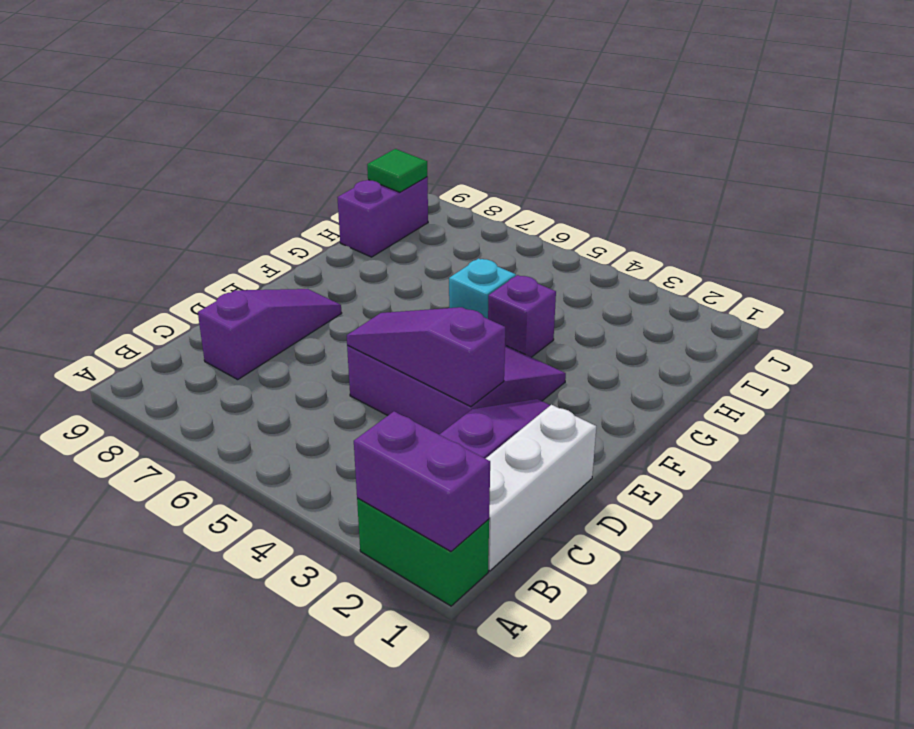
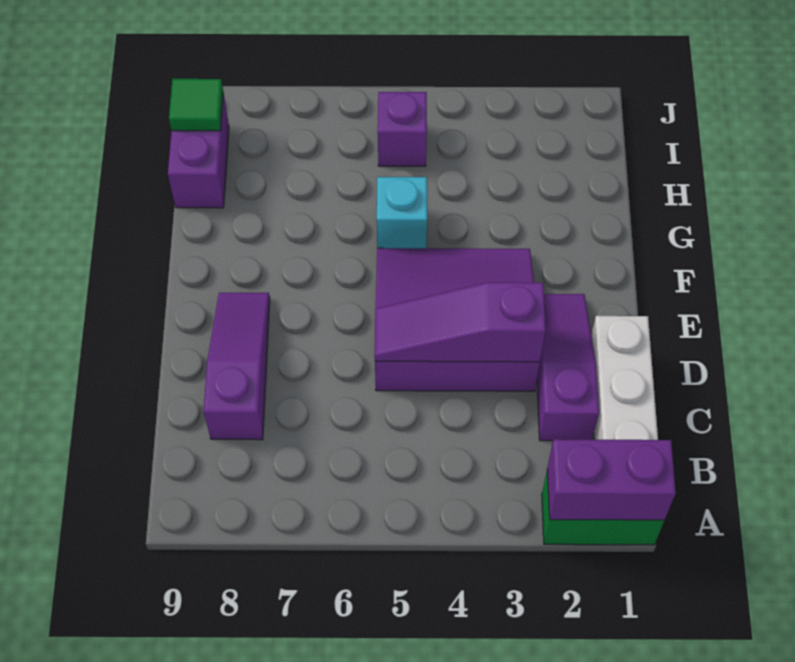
purple brick G4 level 1 -> purple brick I5 level 1

